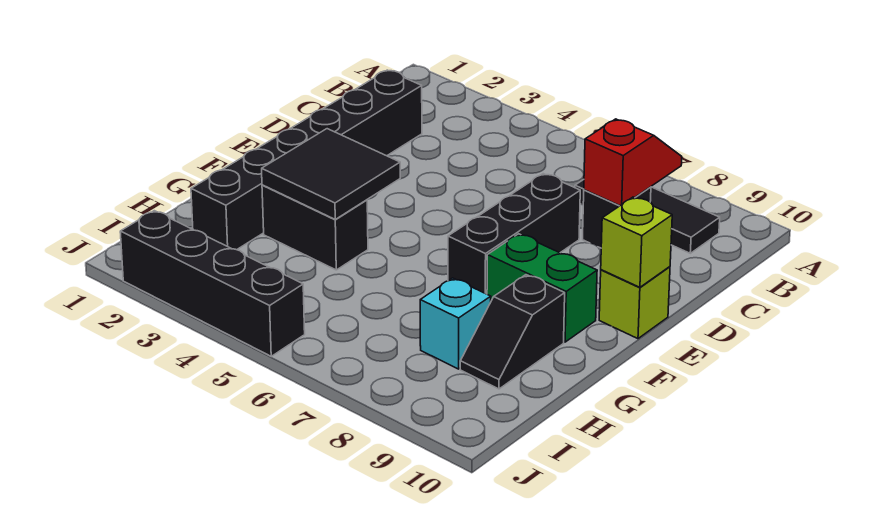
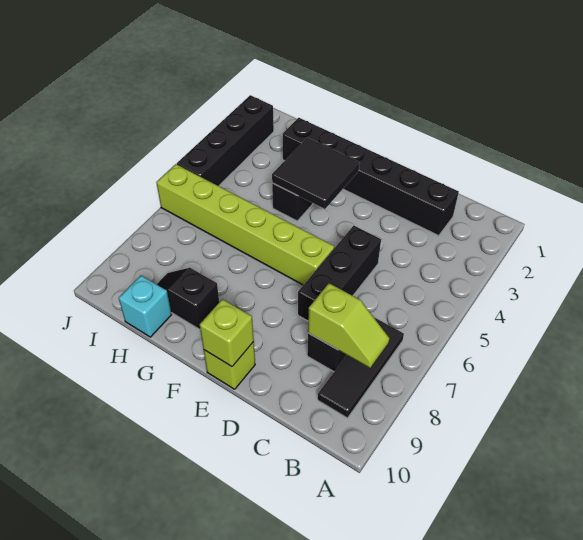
red slope B8:C8 level 2 top C -> lime slope B8:C8 level 2 top C
black brick D7:F7 level 1 -> black brick D5:D7 level 1
none -> lime brick E6:J6 level 1
green brick F8:F9 level 1 -> none
cyan brick H8 level 1 -> cyan brick H10 level 1

